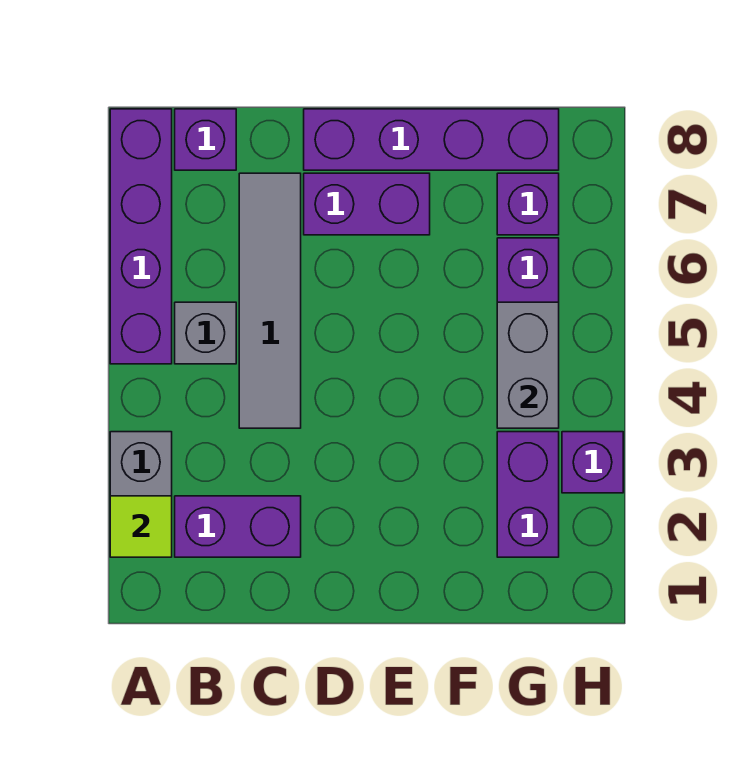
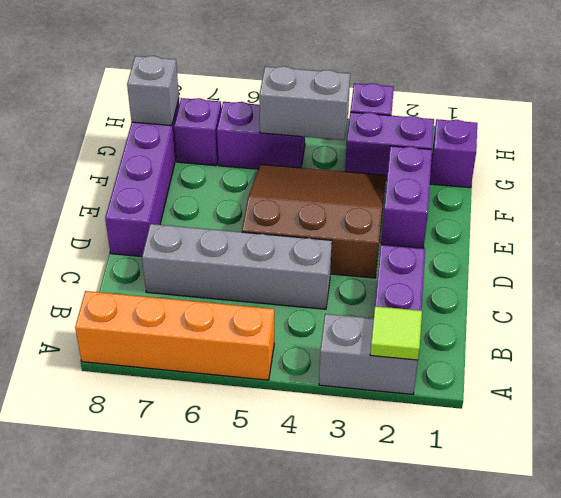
purple brick A5:A8 level 1 -> orange brick A5:A8 level 1
grey brick B5 level 1 -> grey brick G8 level 2
purple brick B8 level 1 -> purple brick G1 level 1
grey tile C4:C7 level 1 -> grey brick C4:C7 level 1
none -> brown slope D3:F5 level 1 top D
purple brick D7:E7 level 1 -> purple brick E2:F2 level 1

